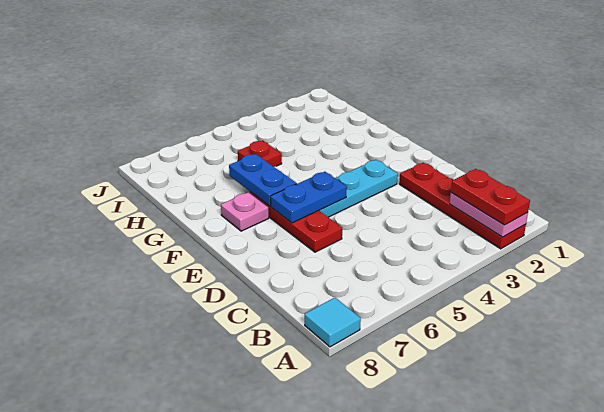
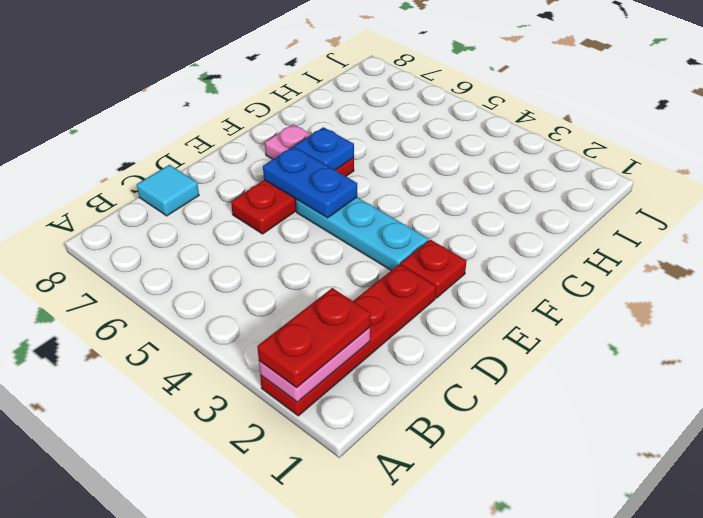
cyan tile A8 level 1 -> cyan tile C8 level 1
blue plate F6:G6 level 2 -> blue plate F6 level 2
red plate H5 level 1 -> red plate E2 level 1

